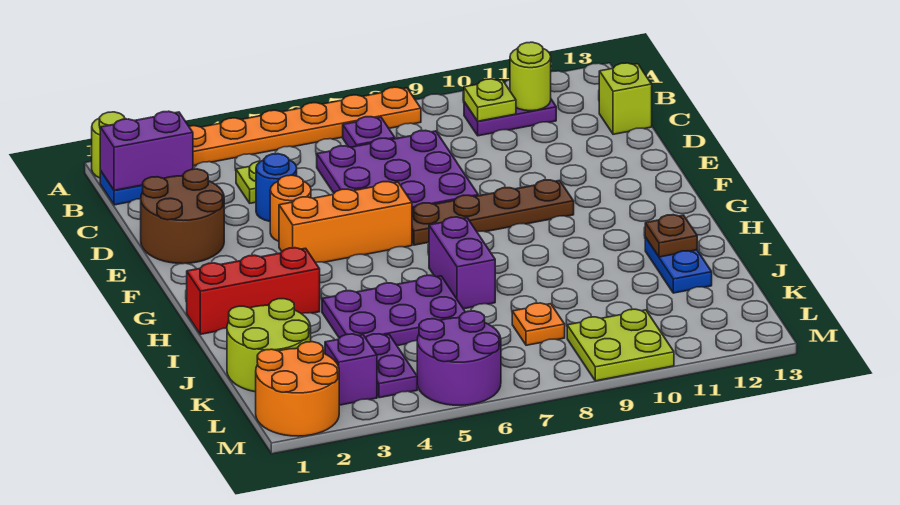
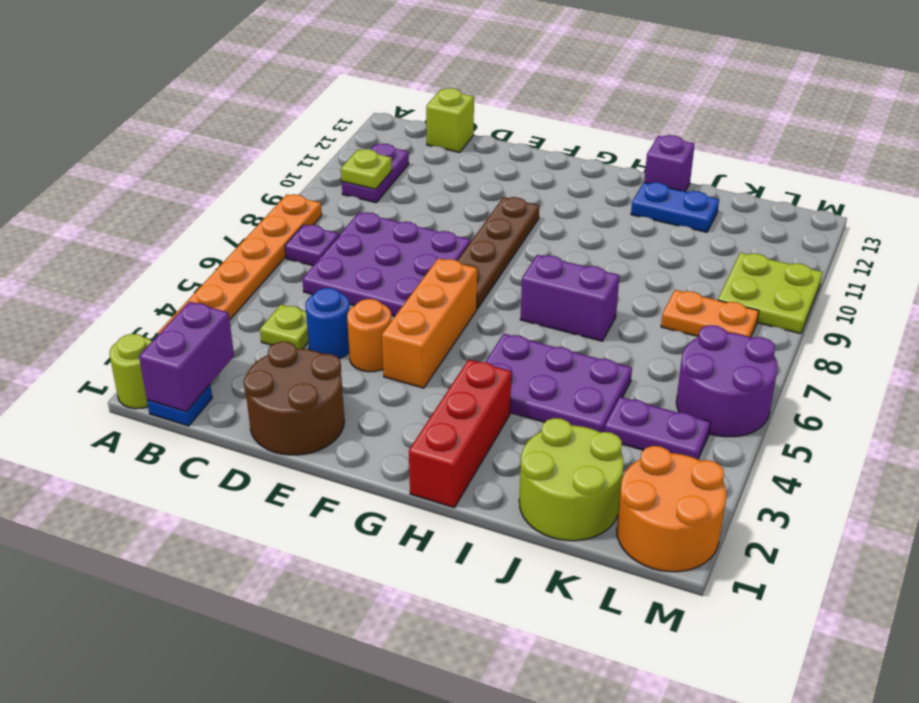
lime round brick B11 level 2 -> none
purple plate I4:J6 level 1 -> purple plate H4:J5 level 1
brown plate I12 level 2 -> none
orange plate K8 level 1 -> orange plate K8:L8 level 1
purple brick L3 level 1 -> purple brick I13 level 1

